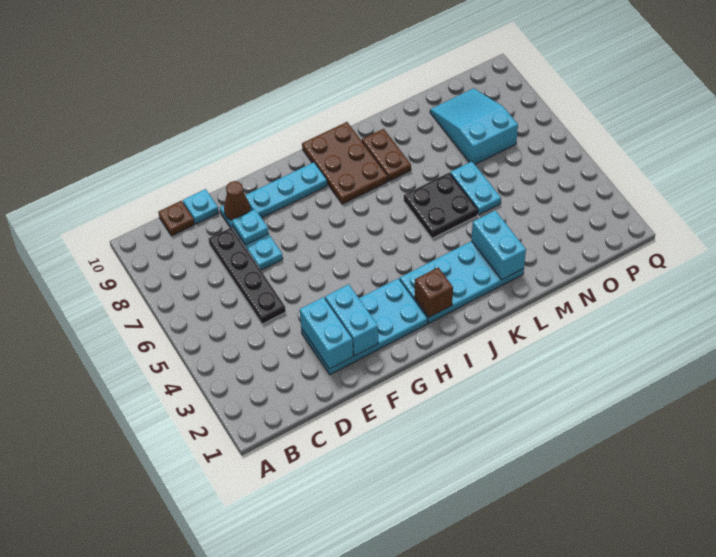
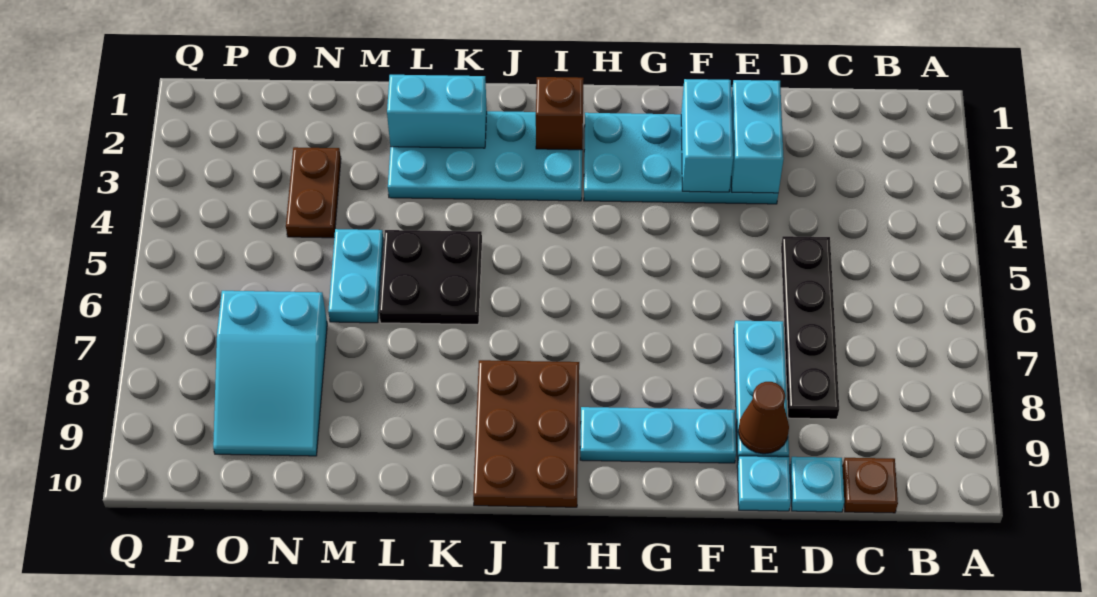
cyan plate E8 level 2 -> cyan plate E10 level 1
brown plate K8:K9 level 1 -> brown plate N3:N4 level 1
cyan brick L2:L3 level 2 -> cyan brick K2:L2 level 2

